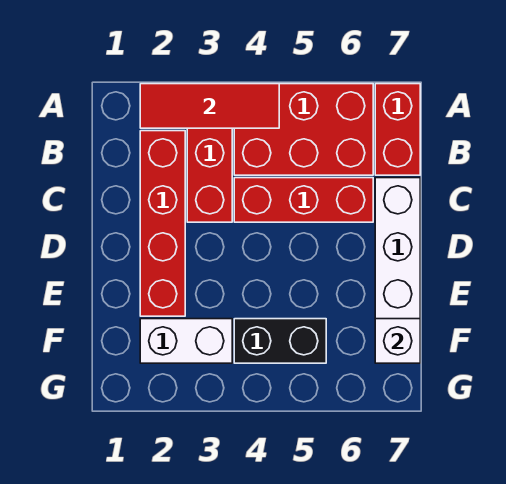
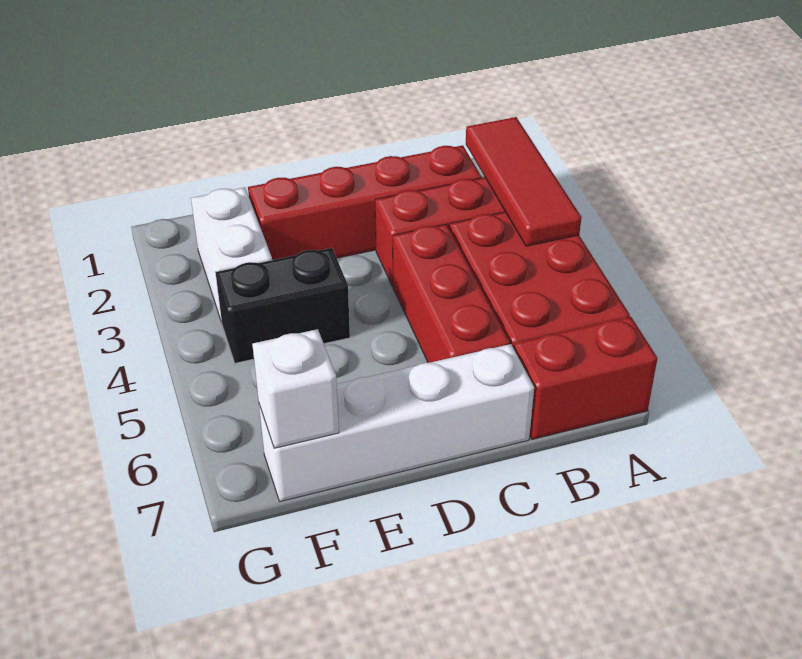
black brick F4:F5 level 1 -> black brick E4:F4 level 1

